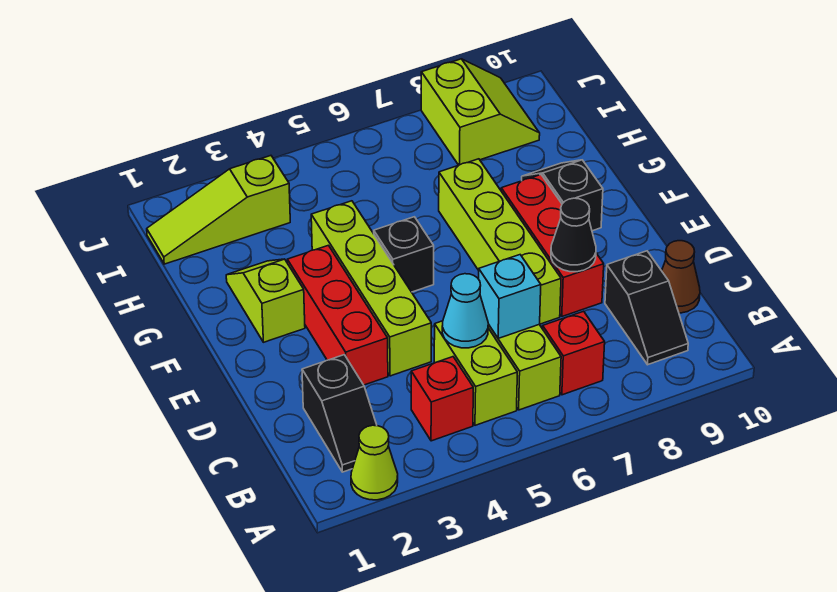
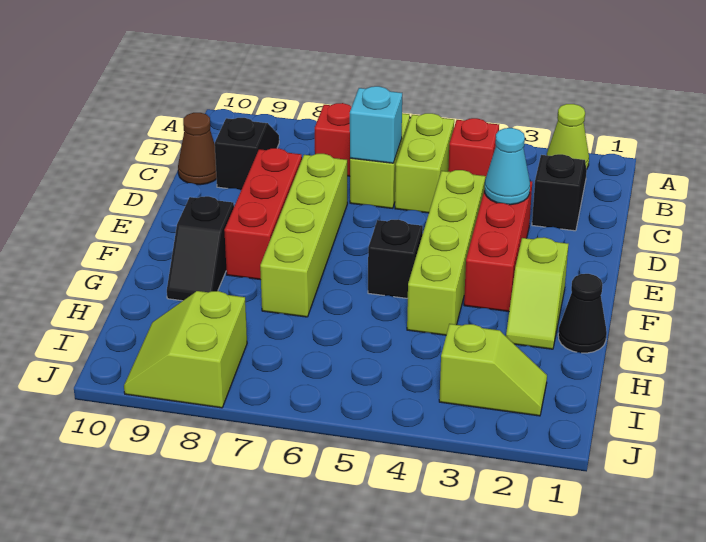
cyan cone C5 level 2 -> cyan cone D3 level 2
black cone D8 level 2 -> black cone G1 level 1
lime slope I1:I3 level 1 top 3 -> lime slope I2:I3 level 1 top 3

